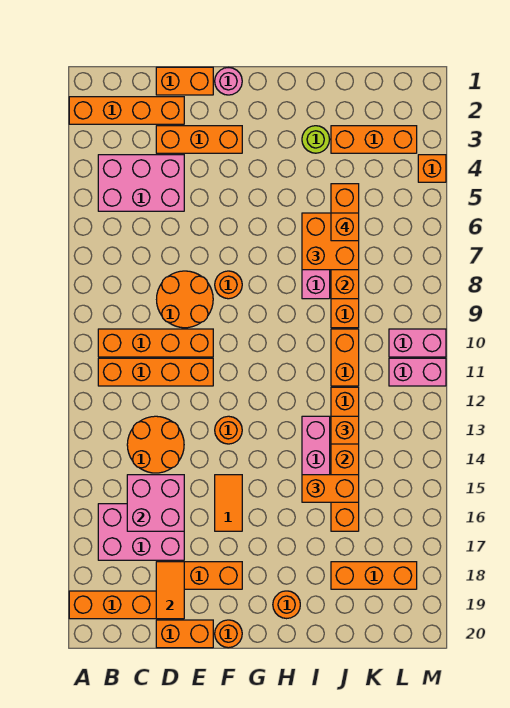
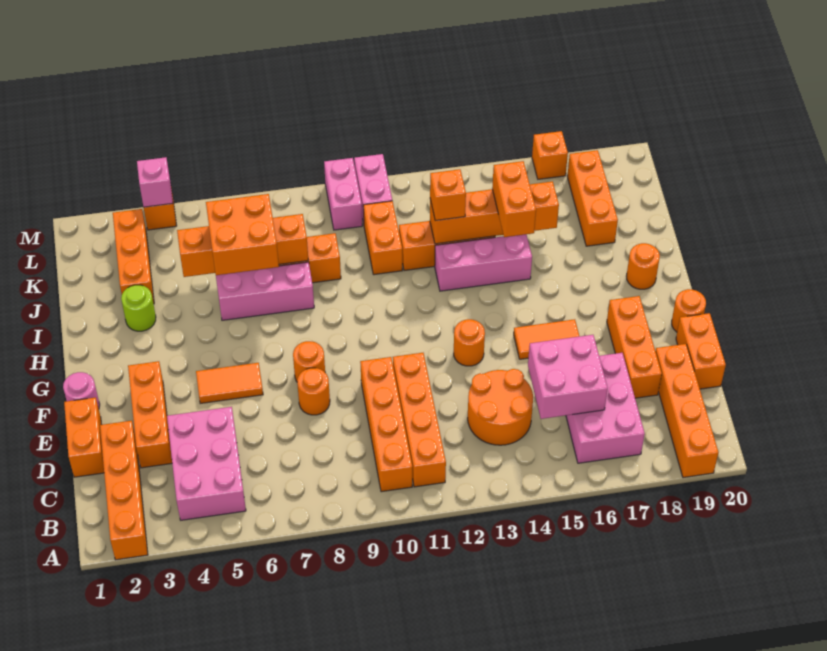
orange round brick D8:E9 level 1 -> orange round brick E8 level 1
orange tile D18:D19 level 2 -> orange tile F5:F6 level 1
orange brick J6 level 4 -> orange brick M17 level 1
orange brick J10:J11 level 1 -> orange brick J11:K11 level 1
none -> pink brick M4 level 2

